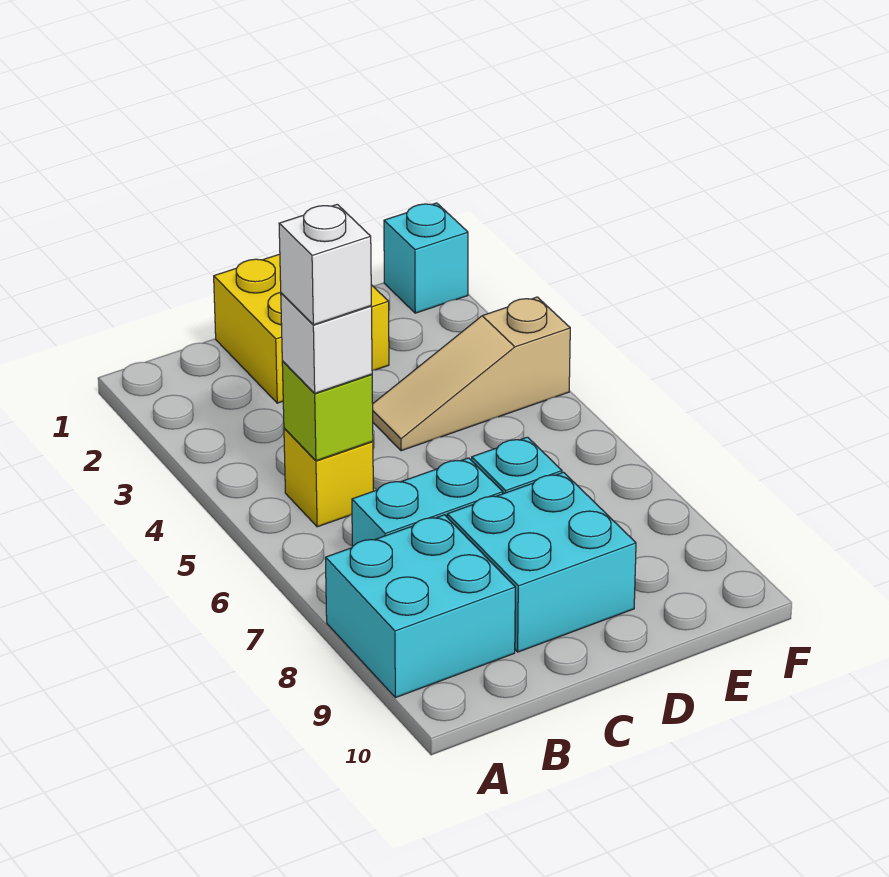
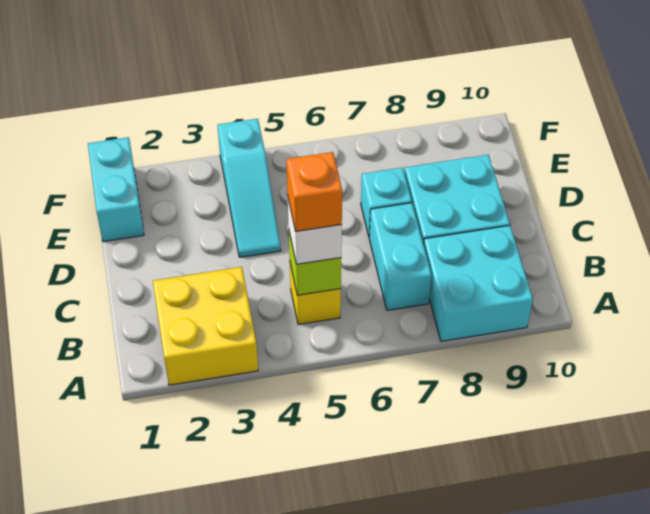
white brick B5 level 4 -> orange brick B5 level 4
yellow brick C1:D2 level 1 -> yellow brick A2:B3 level 1
tan slope D4:F4 level 1 top F -> cyan slope D4:F4 level 1 top F
cyan brick F1 level 1 -> cyan brick E1:F1 level 1

